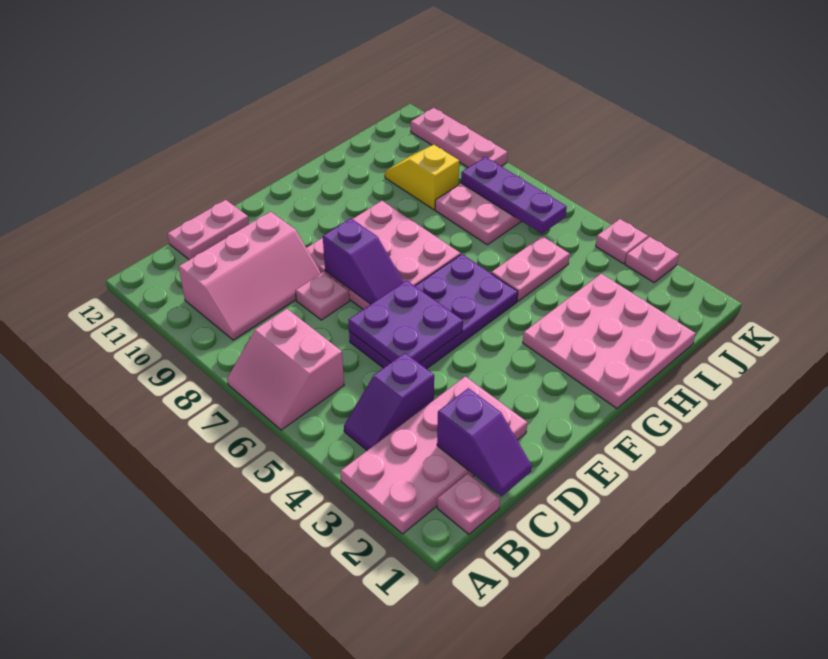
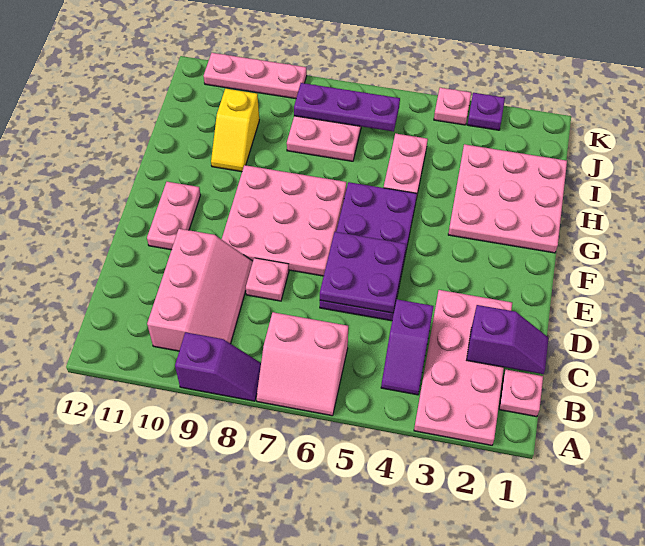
pink plate C12:D12 level 1 -> pink plate E11:F11 level 1
purple slope E7:E8 level 2 top 8 -> purple slope A8:A9 level 1 top 9
yellow slope I9:I10 level 1 top 9 -> yellow slope H10:I10 level 1 top I
pink plate K3 level 1 -> purple plate K3 level 1

